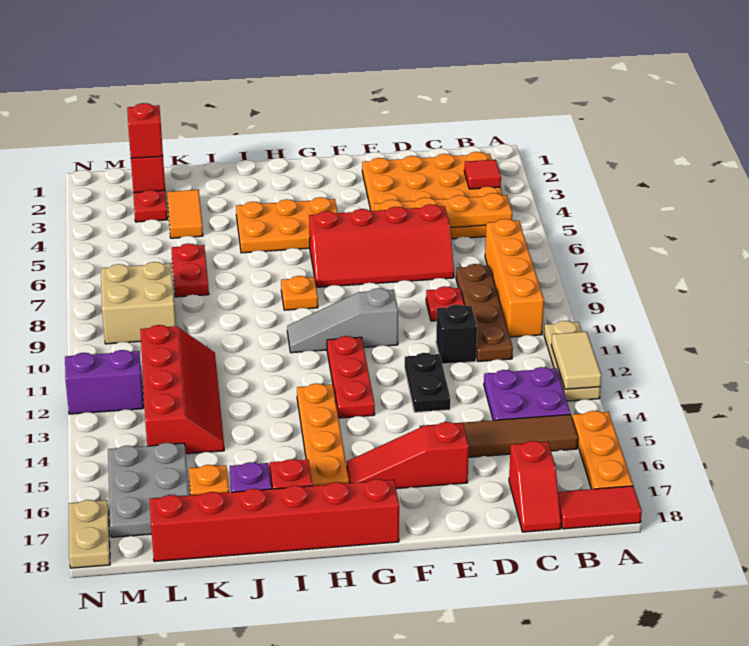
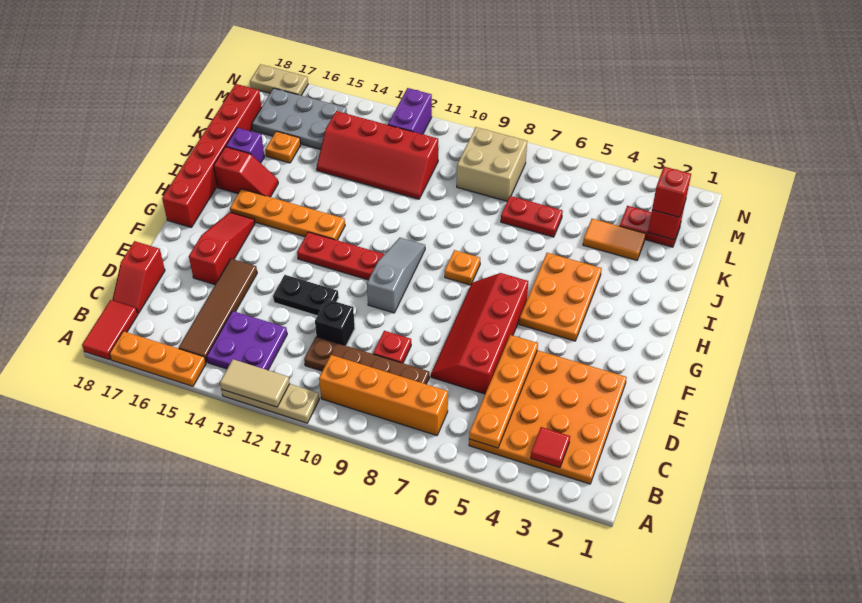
red slope C17:C18 level 1 top 17 -> red slope C18:D18 level 1 top D

